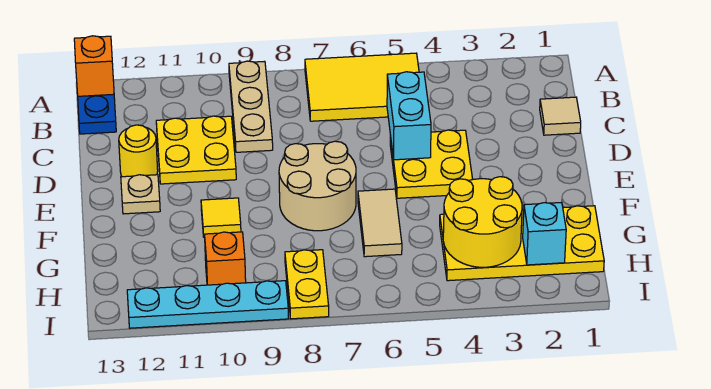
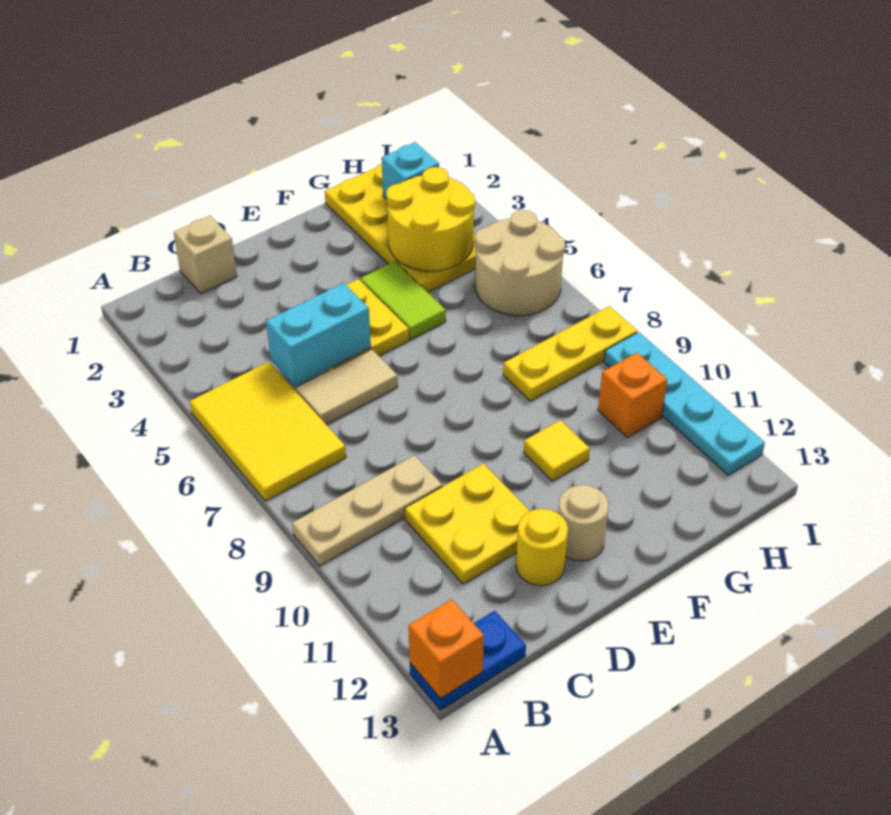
tan tile C1 level 1 -> tan brick C1 level 1
tan round brick E7:F8 level 1 -> tan round brick H5:I6 level 1
tan plate E12 level 1 -> tan round brick E12 level 1
none -> lime tile F4:F5 level 1
tan tile F6:G6 level 1 -> tan tile C6:D6 level 1
yellow plate H8:I8 level 1 -> yellow plate G8:I8 level 1

